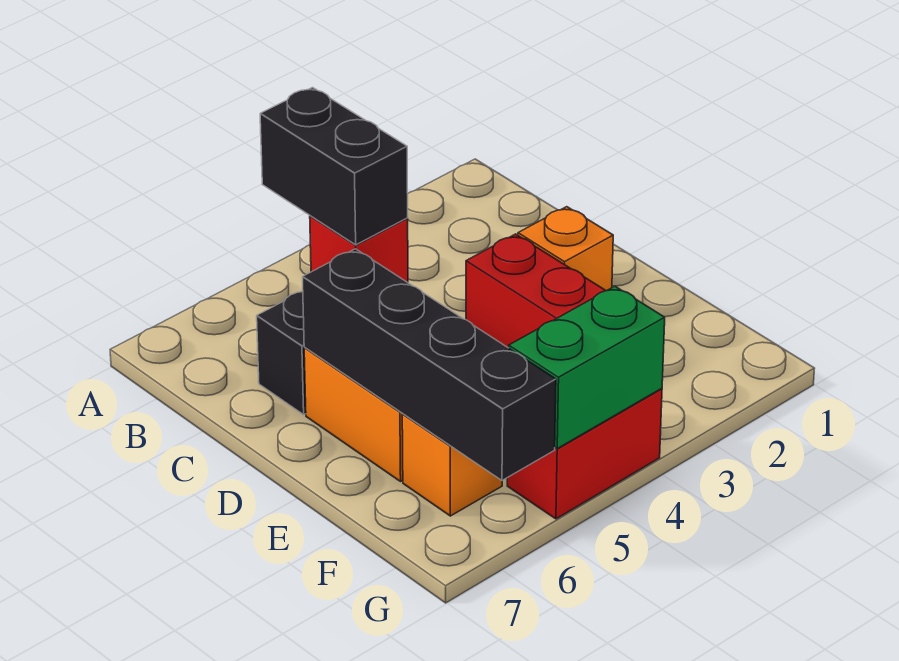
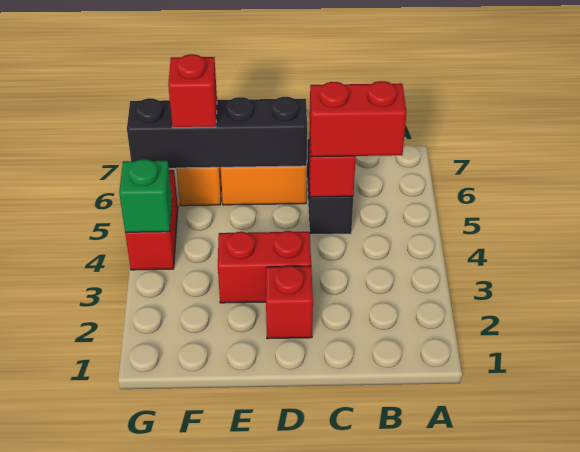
black brick B5:C5 level 3 -> red brick B5:C5 level 3
orange brick D2 level 1 -> red brick D2 level 1
none -> red brick F6 level 3
green brick G4:G5 level 2 -> green brick G4 level 2

